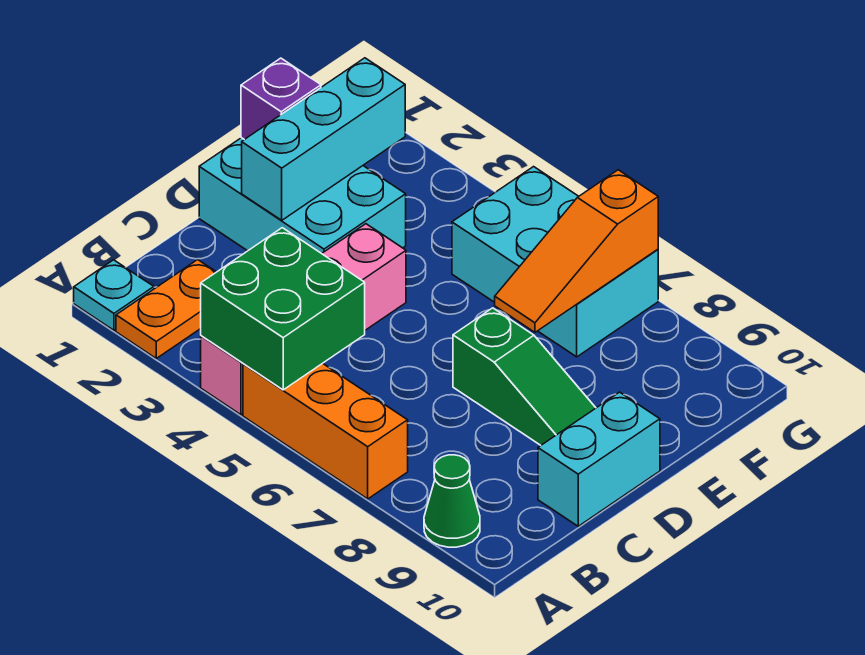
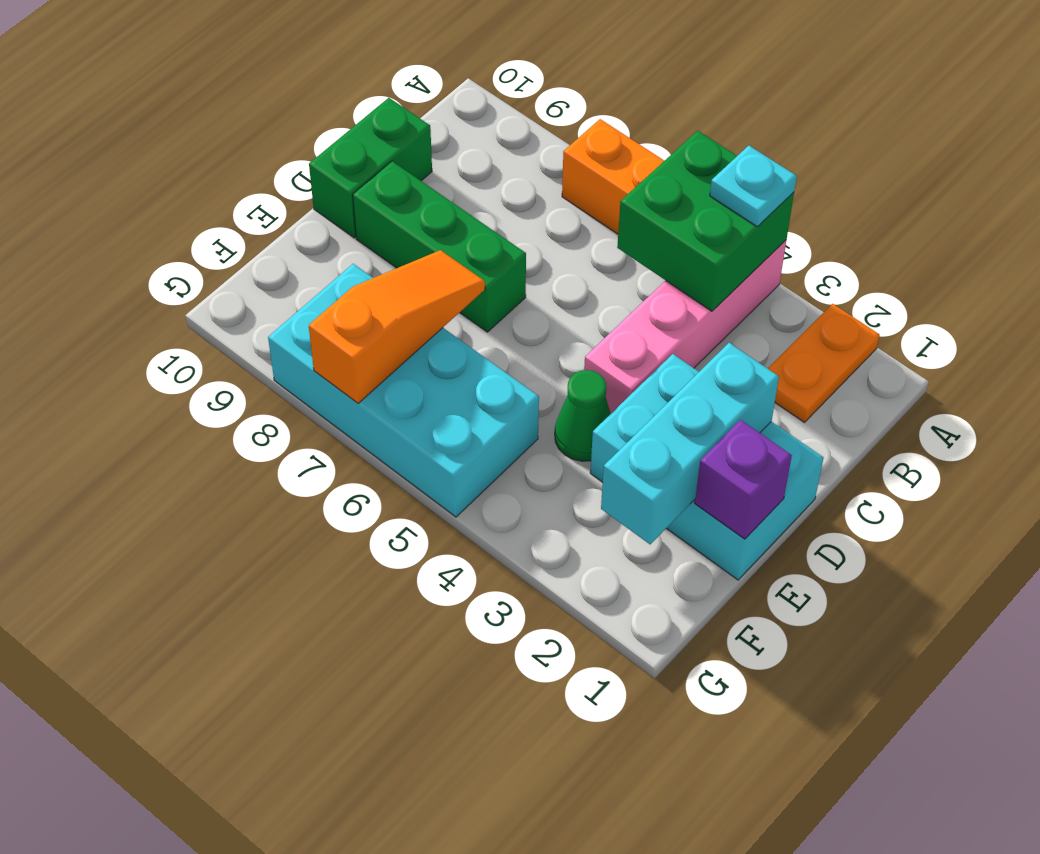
cyan plate A1 level 1 -> cyan plate A4 level 3
green cone A9 level 1 -> green cone E4 level 1
cyan brick C10:D10 level 1 -> green brick C10:D10 level 1
green slope D7:D9 level 1 top 7 -> green brick D7:D9 level 1
cyan brick F5:G7 level 1 -> cyan brick F5:G8 level 1

